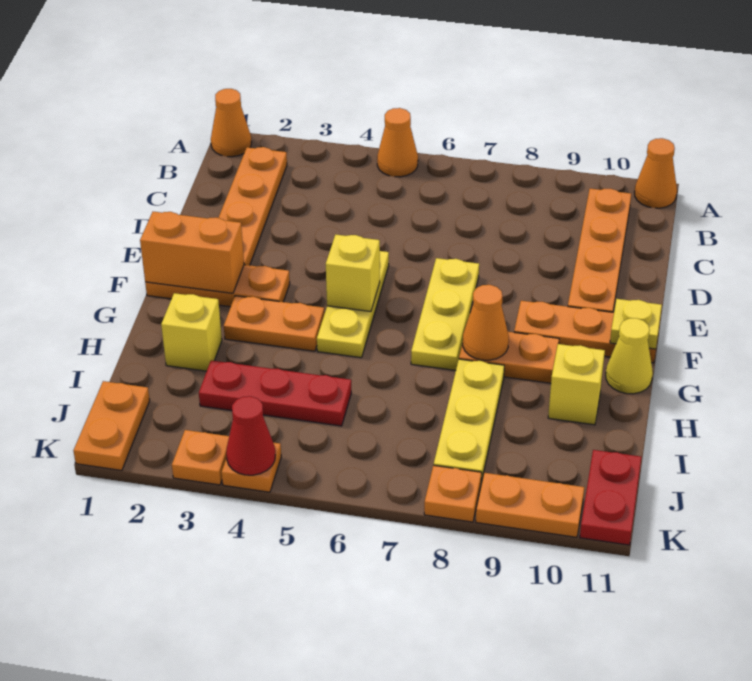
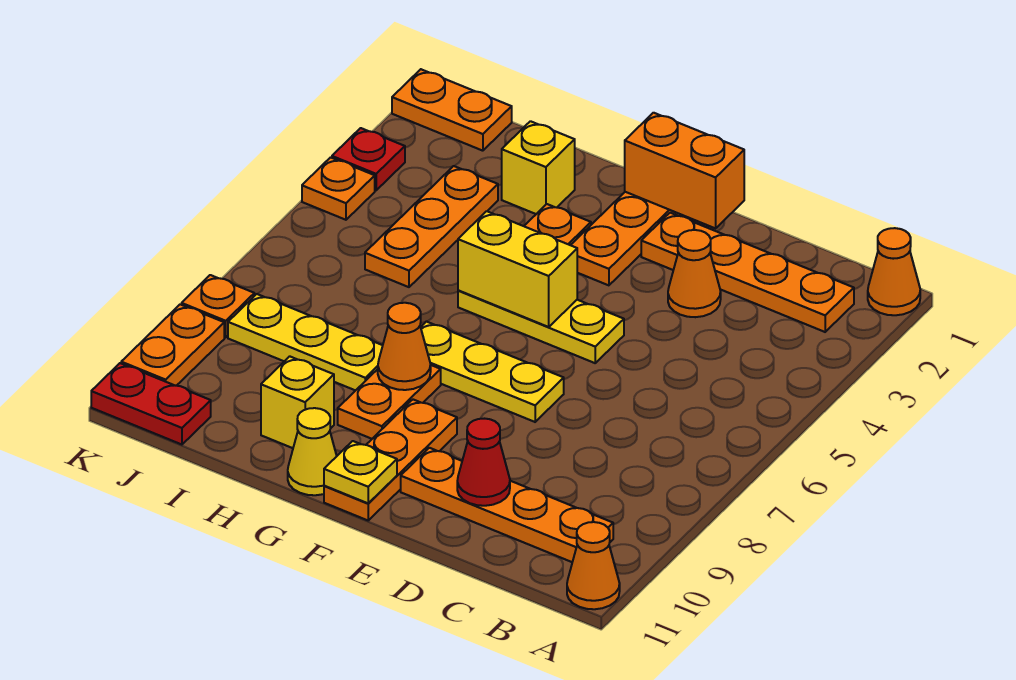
orange cone A5 level 1 -> orange cone D3 level 1
orange brick F1:F2 level 2 -> orange brick E1:F1 level 2
yellow brick F5 level 2 -> yellow brick F5:G5 level 2
red plate I3:I5 level 1 -> orange plate I3:I5 level 1
orange plate K3 level 1 -> red plate K3 level 1
red cone K4 level 2 -> red cone D10 level 2

